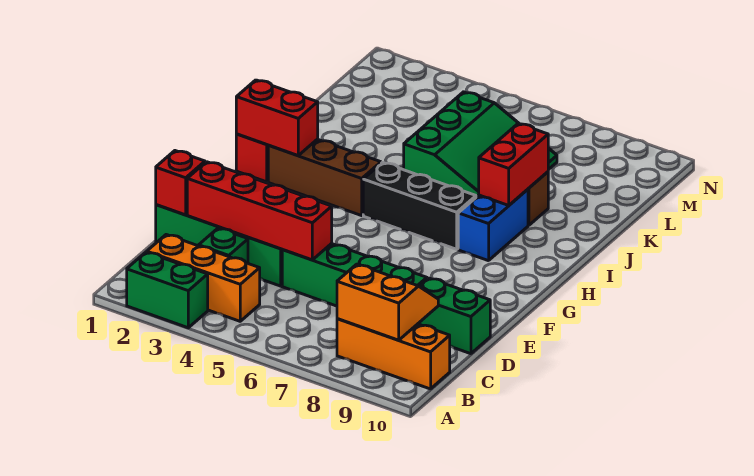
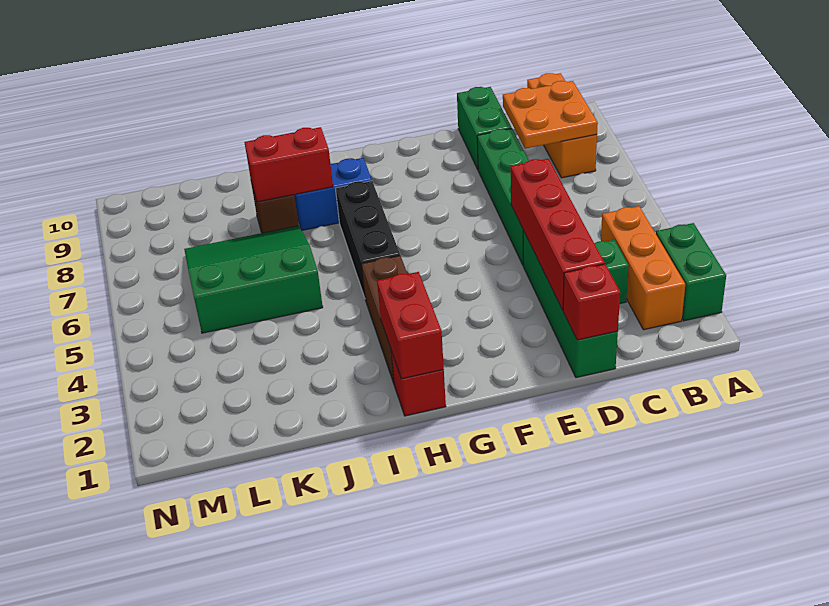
orange slope B8:C9 level 2 top B -> orange plate B8:C9 level 2

